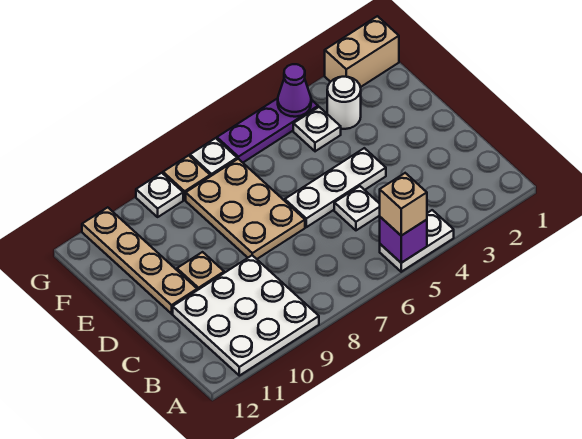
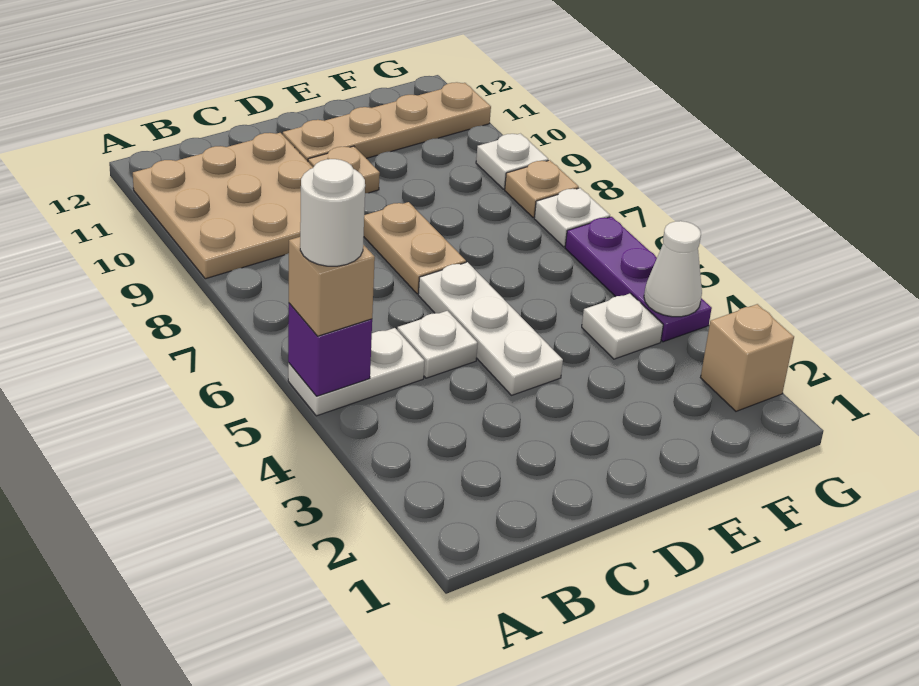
white plate A4:A5 level 1 -> white plate A5:B5 level 1
white plate A9:C11 level 1 -> tan plate A9:C11 level 1
tan plate D7:F8 level 1 -> tan plate D7:D8 level 1
white round brick F3 level 1 -> white round brick A5 level 4
tan brick G1:G2 level 1 -> tan brick G2 level 1
purple cone G4 level 2 -> white cone G4 level 2

